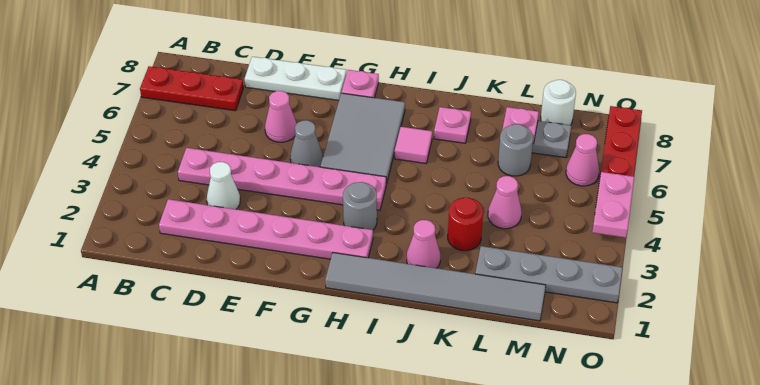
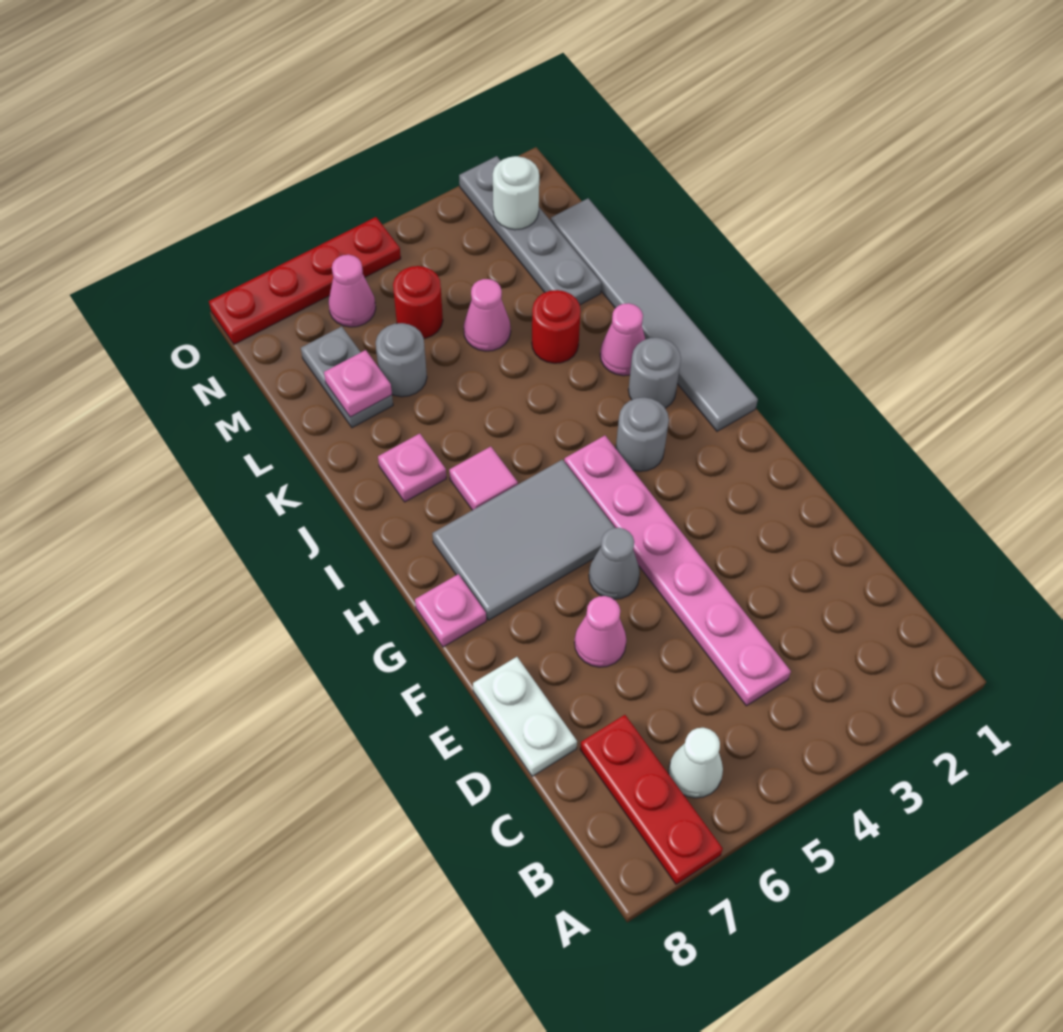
pink plate C2:H2 level 1 -> none
white cone D3 level 1 -> white cone B6 level 1
white plate D8:F8 level 1 -> white plate D8:E8 level 1
none -> grey round brick I2 level 1
none -> red round brick M5 level 1
white round brick M8 level 1 -> white round brick N2 level 2
pink plate O4:O5 level 2 -> none

